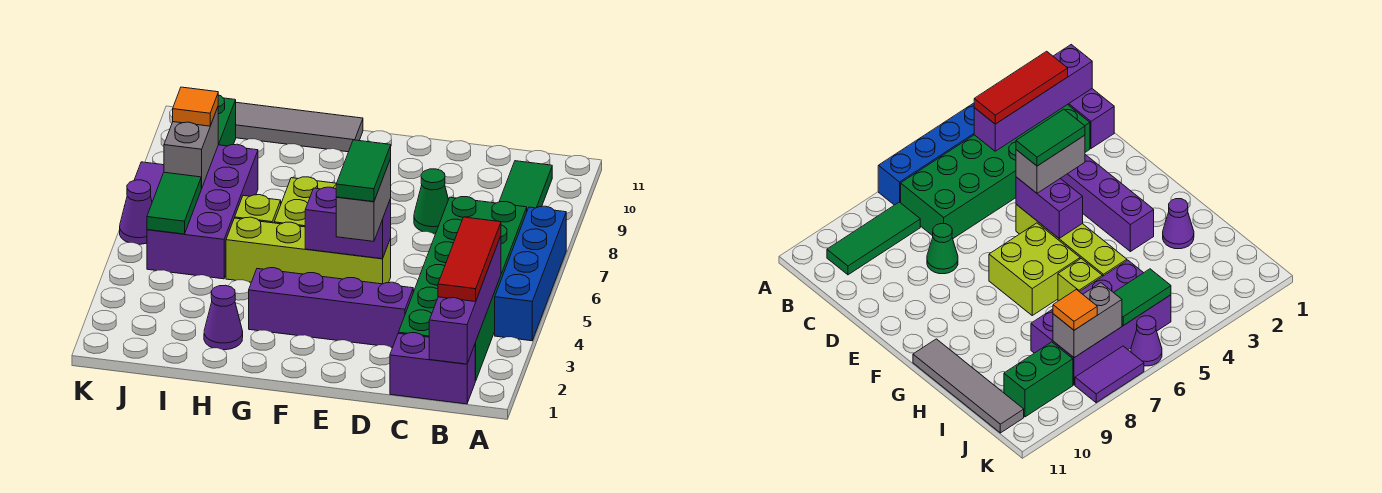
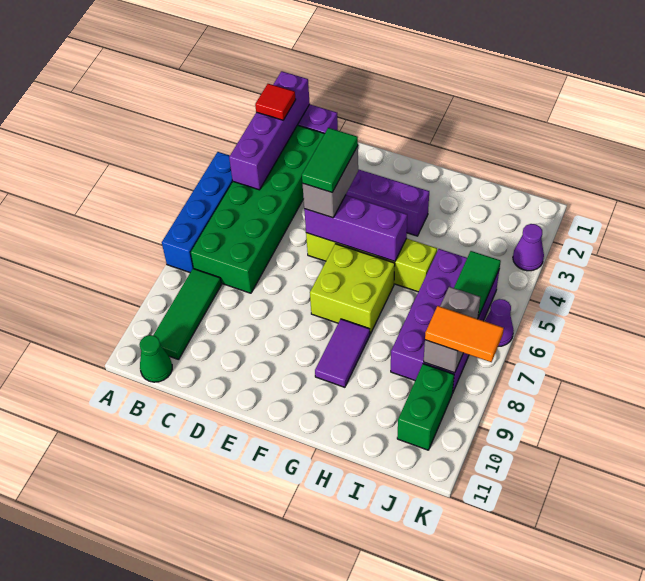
red tile B2:B4 level 3 -> red tile B2 level 3
green cone D8 level 1 -> green cone B11 level 1
purple brick E5:F5 level 2 -> purple brick E5:G5 level 2
grey tile G11:J11 level 1 -> none
purple cone H2 level 1 -> purple cone K3 level 1
lime brick H6 level 1 -> none
orange tile J8 level 3 -> orange tile J8:K8 level 3
purple tile K7:K8 level 1 -> purple tile G8:G9 level 1

